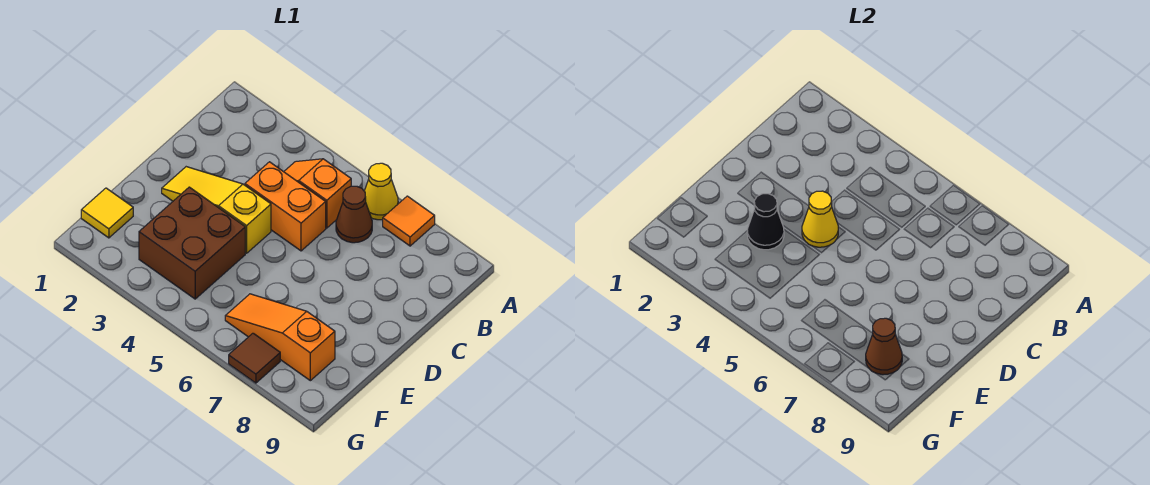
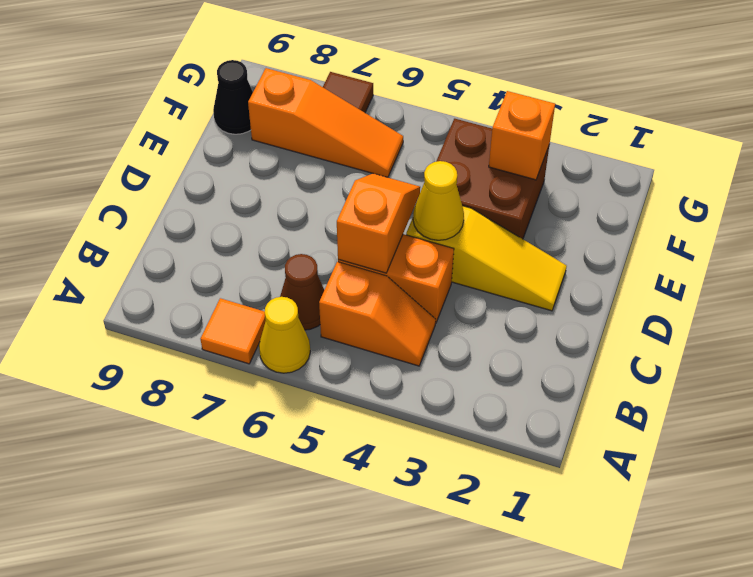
none -> orange slope C5:D5 level 2 top C
black cone E3 level 2 -> black cone F9 level 1
yellow tile F1 level 1 -> none
none -> orange brick F3 level 2
brown cone F8 level 2 -> none

